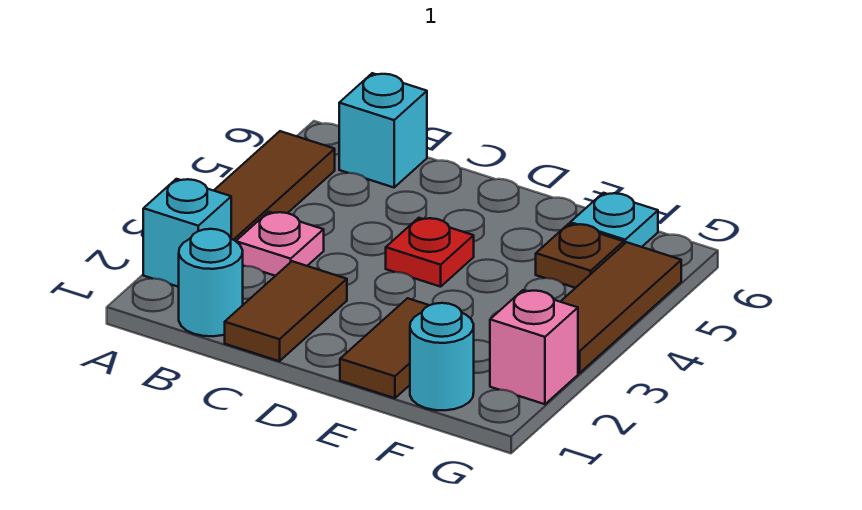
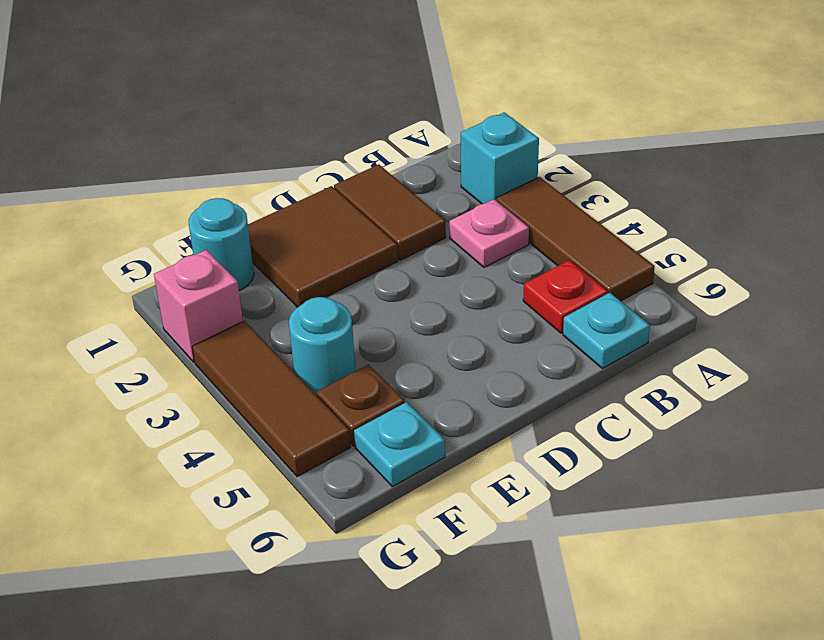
cyan round brick B1 level 1 -> cyan round brick F4 level 1
cyan brick B6 level 1 -> cyan plate B6 level 1
red plate D4 level 1 -> red plate B5 level 1
brown tile E1:E2 level 1 -> brown tile D1:E2 level 1

